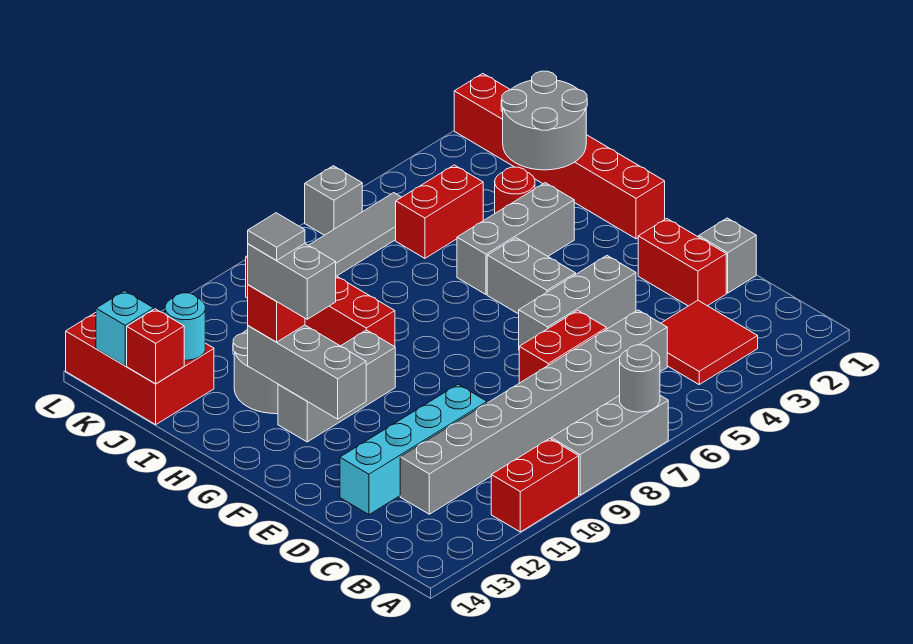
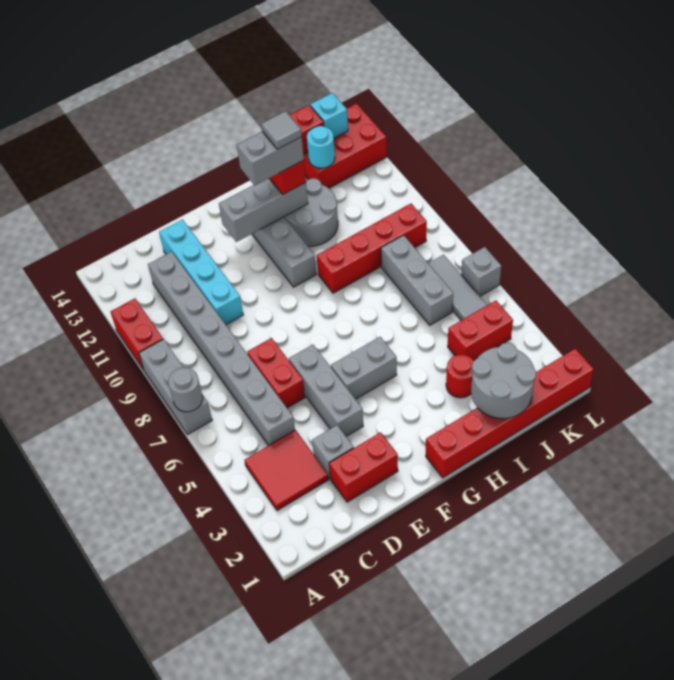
grey brick D1 level 1 -> grey brick D3 level 1
grey brick H3:H5 level 1 -> grey brick J6:J8 level 1
red brick J4:J5 level 1 -> red brick J4:K4 level 1

